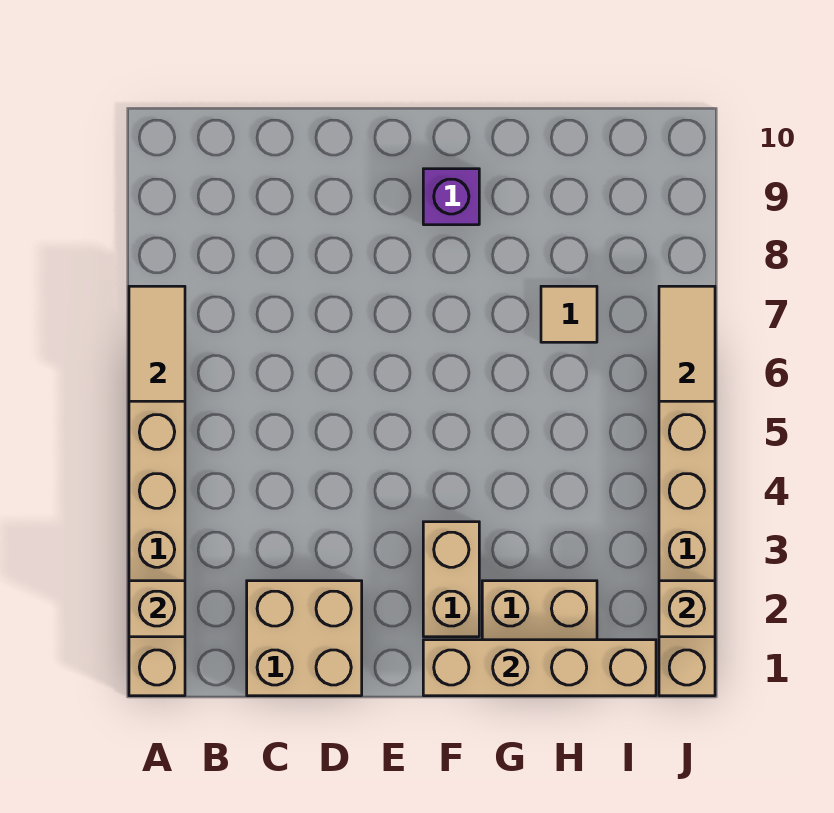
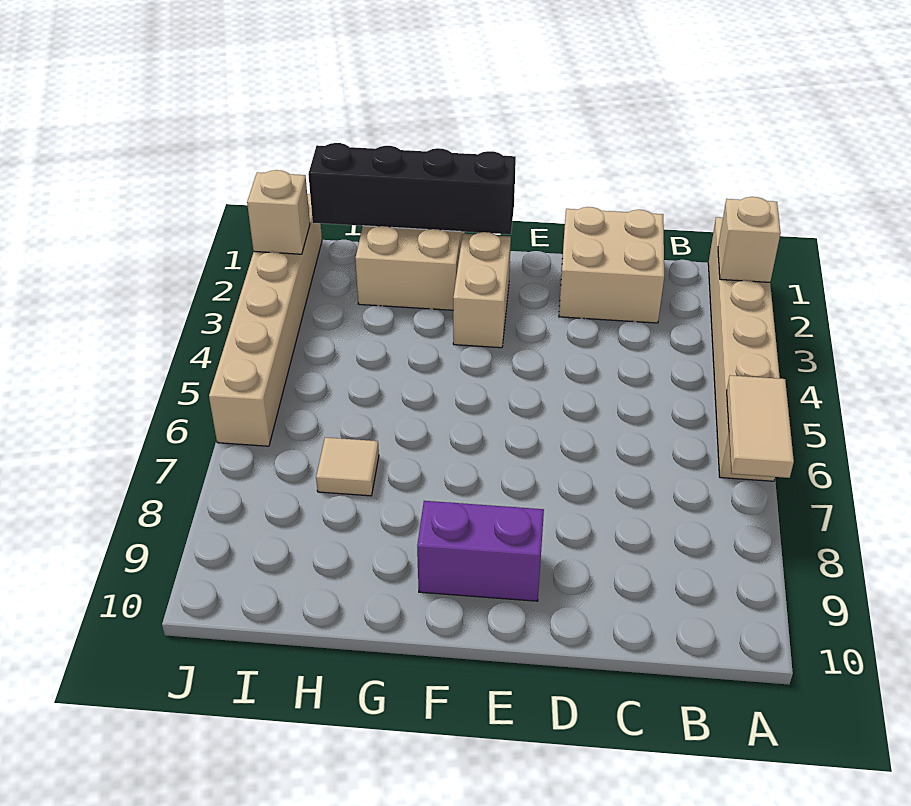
tan brick F1:I1 level 2 -> black brick F1:I1 level 2
purple brick F9 level 1 -> purple brick E9:F9 level 1
tan tile J6:J7 level 2 -> none

